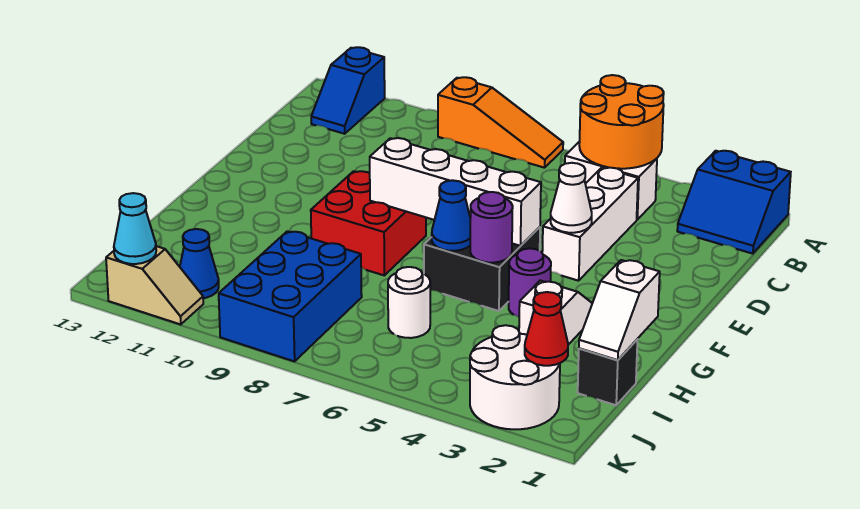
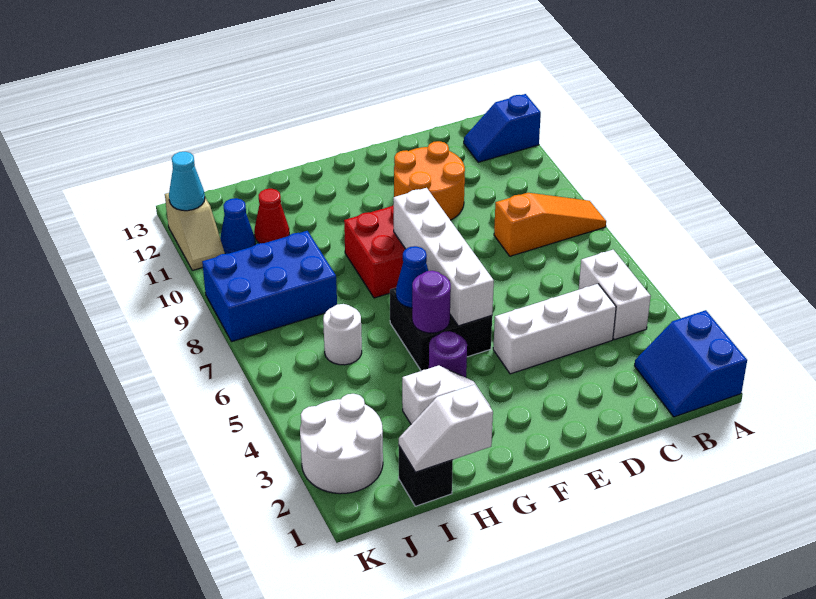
orange round brick A4:B5 level 2 -> orange round brick D10:E11 level 1
orange slope A7:A9 level 1 top 9 -> orange slope A8:C8 level 1 top C
white cone E4 level 2 -> none
red cone J2 level 2 -> red cone I11 level 1

